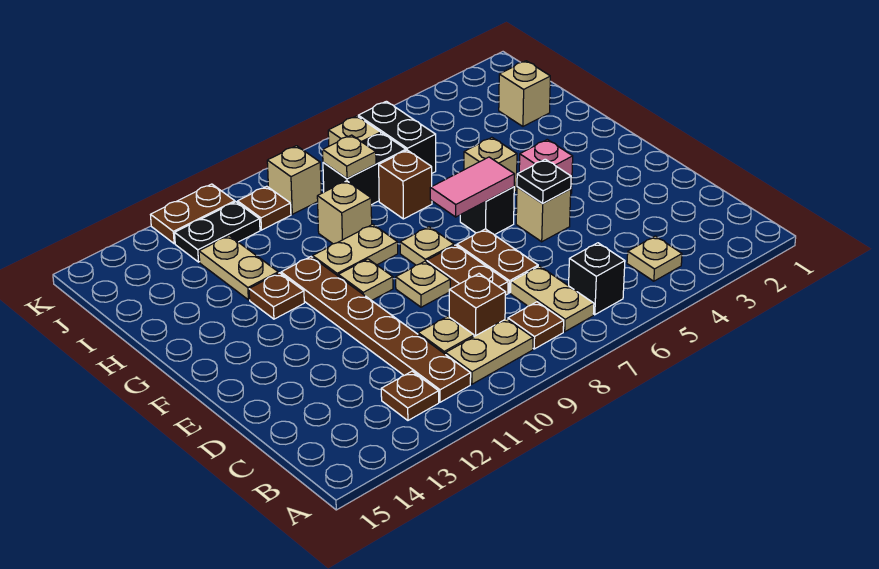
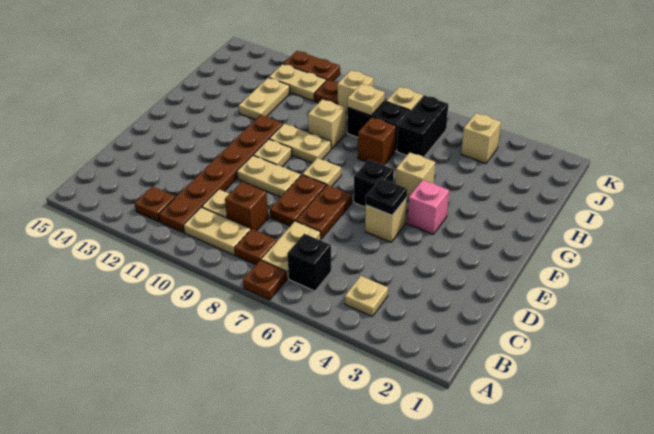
tan plate E9 level 1 -> tan plate E9:E10 level 1
pink tile F6:F7 level 2 -> none
brown plate G12 level 1 -> brown plate A7 level 1
tan brick I2 level 1 -> tan brick J4 level 1
black plate J11:J12 level 1 -> tan plate J11:J12 level 1

